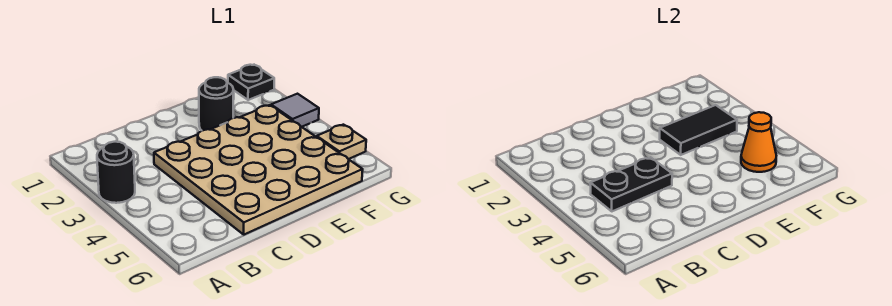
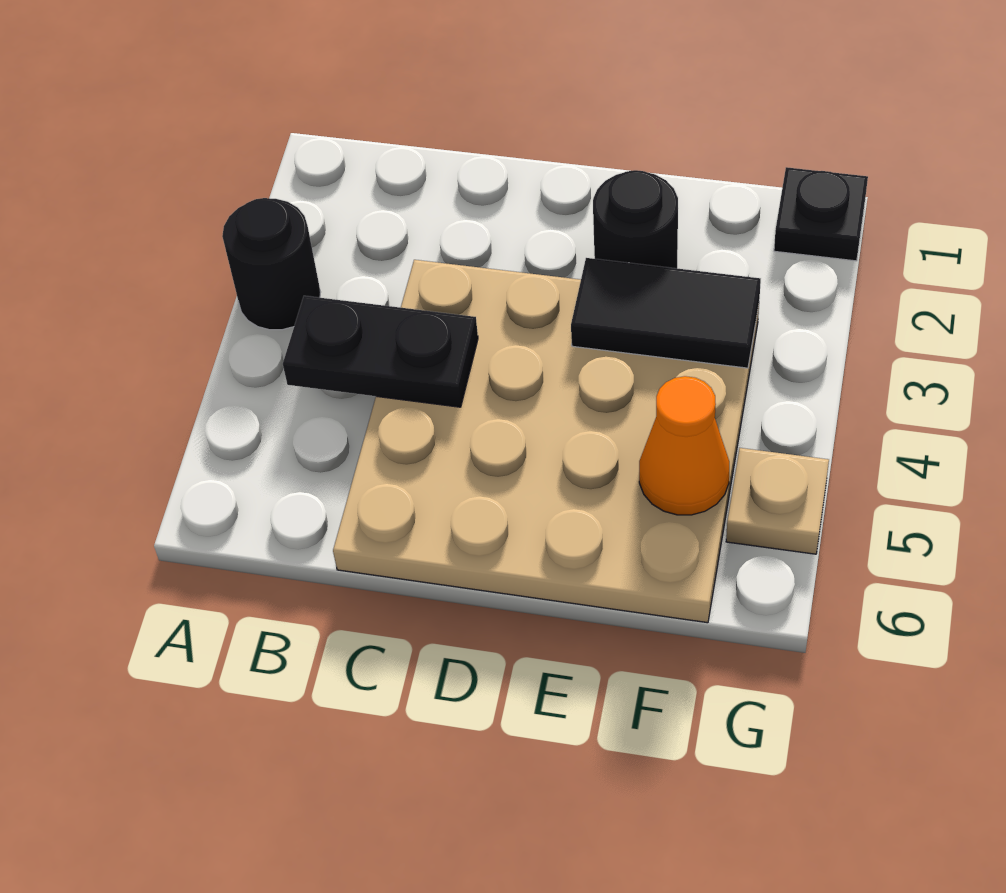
grey tile G3 level 1 -> none

